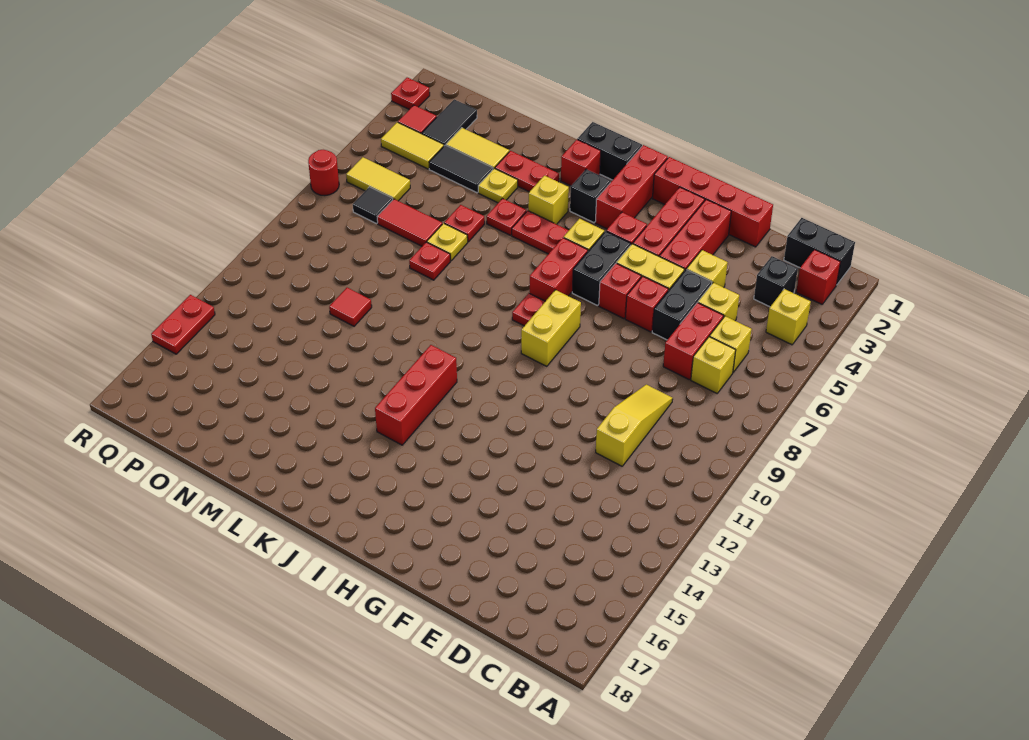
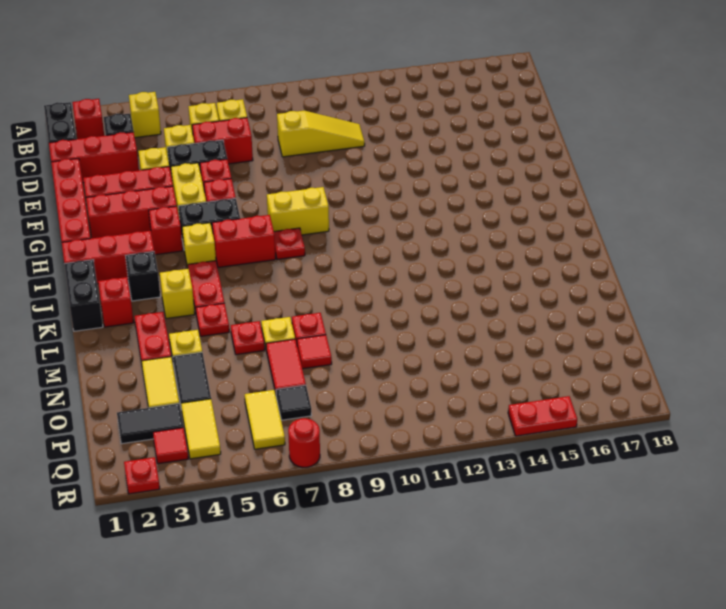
yellow slope D9:D11 level 1 top 11 -> yellow slope D9:D11 level 1 top 9
red brick J12:J14 level 1 -> red brick D1:D3 level 1
red tile N11 level 1 -> red tile N8 level 1

